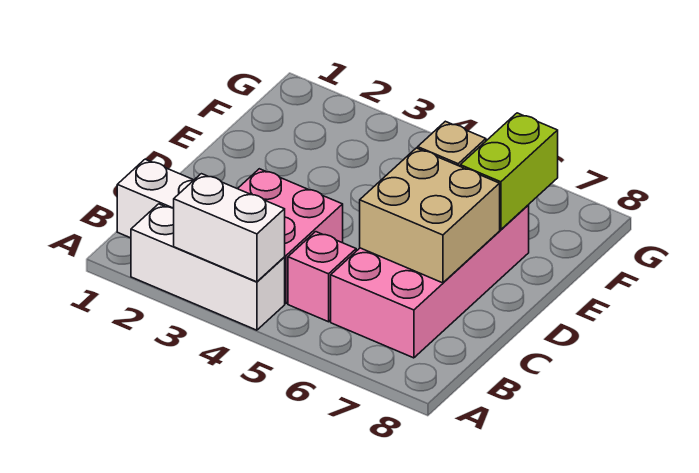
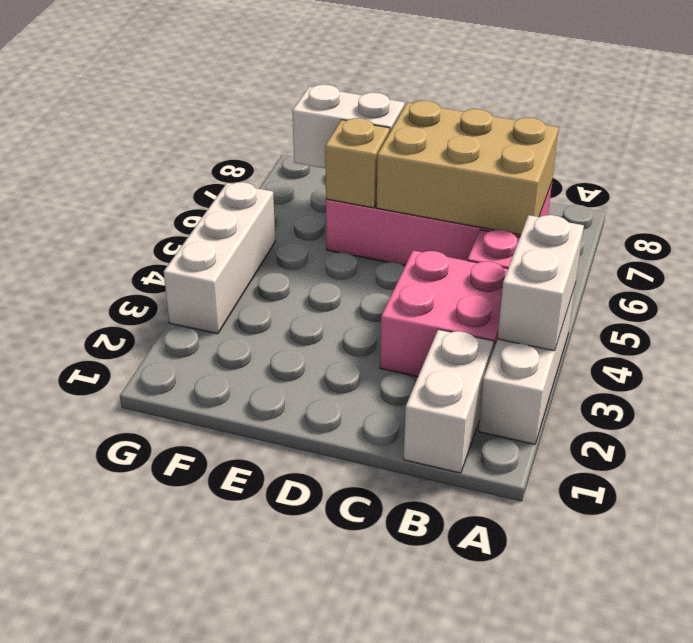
tan brick C6:D7 level 2 -> tan brick B6:D7 level 2
lime brick E7:F7 level 2 -> white brick E7:F7 level 2
none -> white brick G3:G5 level 1

